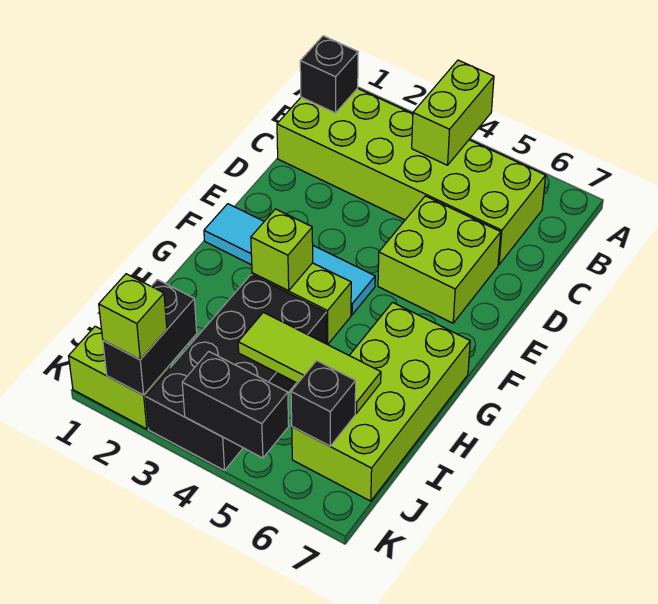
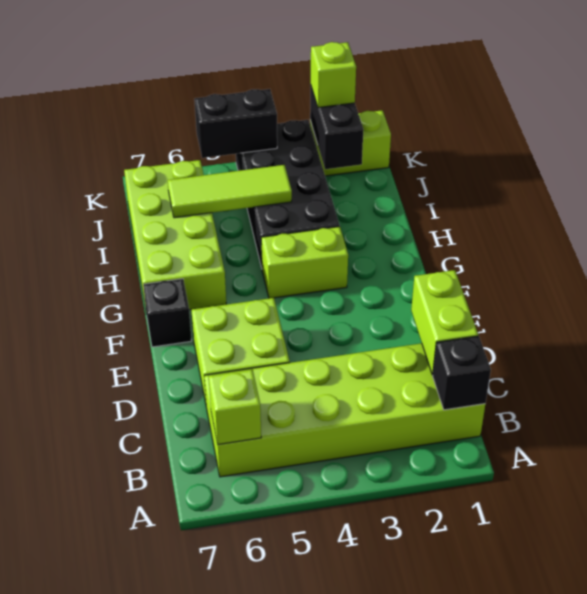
lime brick A4:B4 level 2 -> lime brick C1:D1 level 2
cyan tile F1:F4 level 1 -> none
lime brick G3 level 2 -> lime brick B6 level 2
black brick J6 level 2 -> black brick F7 level 1

